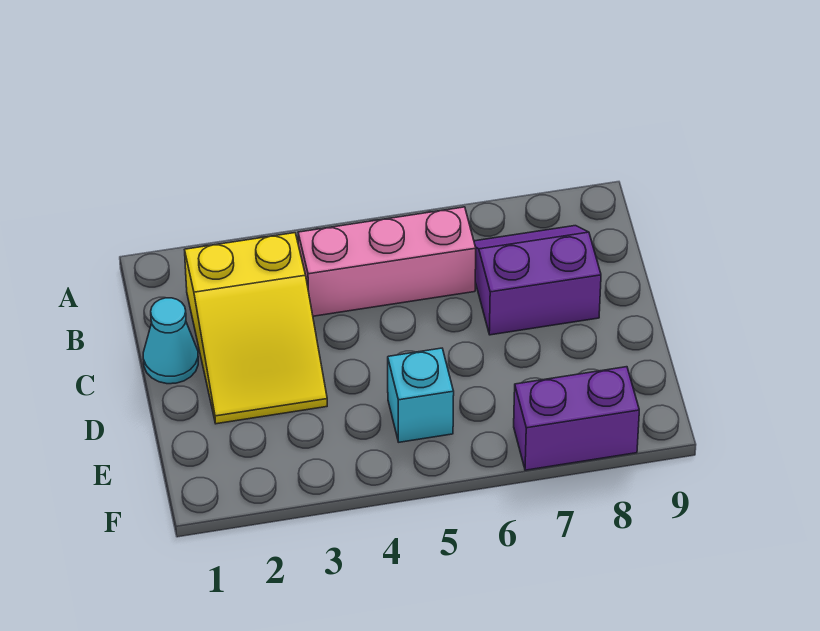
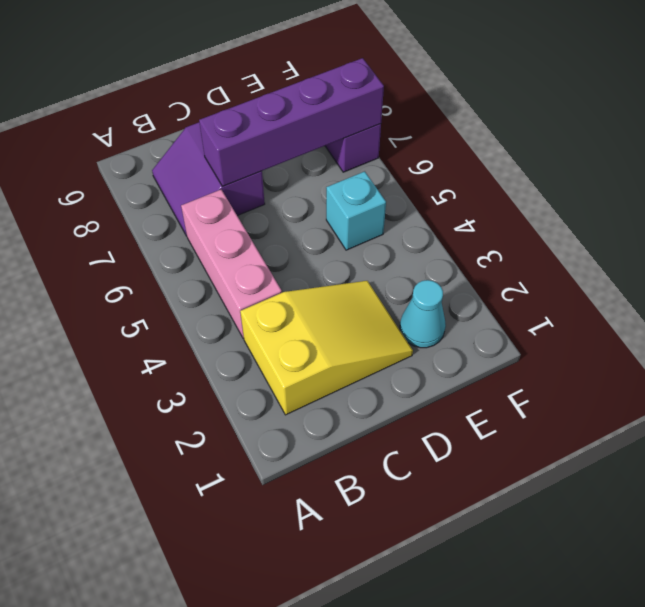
cyan cone C1 level 1 -> cyan cone E2 level 1
none -> purple brick C7:F7 level 2

